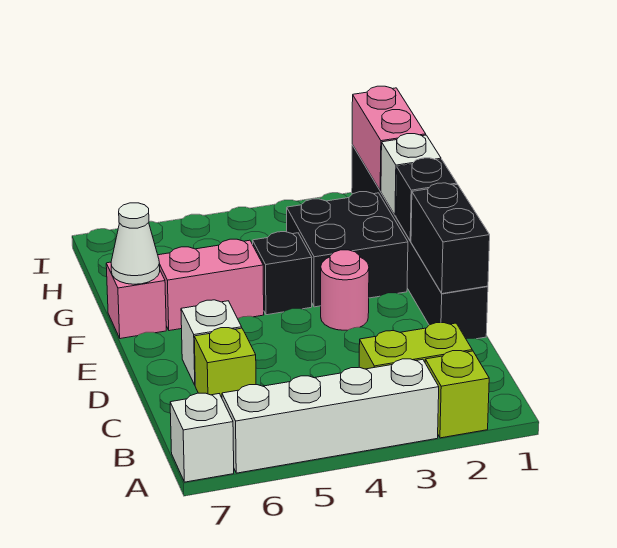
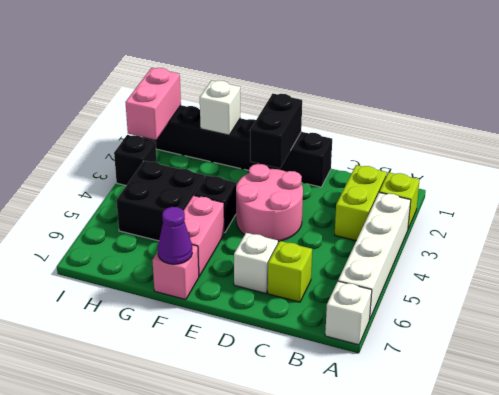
black brick D1:E1 level 2 -> black brick E1:E2 level 2
pink round brick E3 level 1 -> pink round brick D3:E4 level 1
black brick F1 level 2 -> black brick I3 level 1
black brick F2:G3 level 1 -> black brick G4:H5 level 1
white cone F7 level 2 -> purple cone F7 level 2
pink brick H1:I1 level 2 -> pink brick I1:I2 level 2

